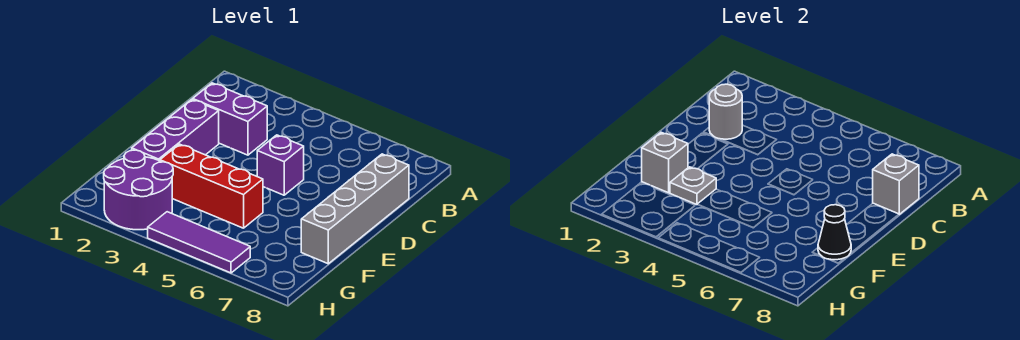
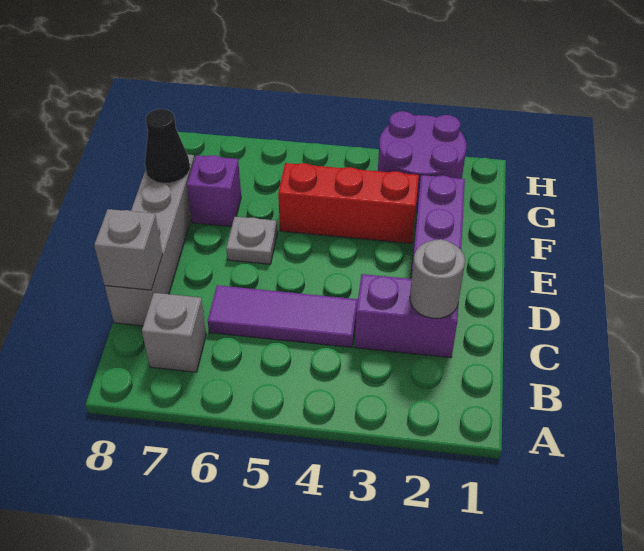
purple brick D5 level 1 -> purple brick F7 level 1
grey brick F2 level 2 -> grey brick B7 level 1
grey plate F3 level 2 -> grey plate E6 level 1
purple tile H4:H6 level 1 -> purple tile C4:C6 level 1

